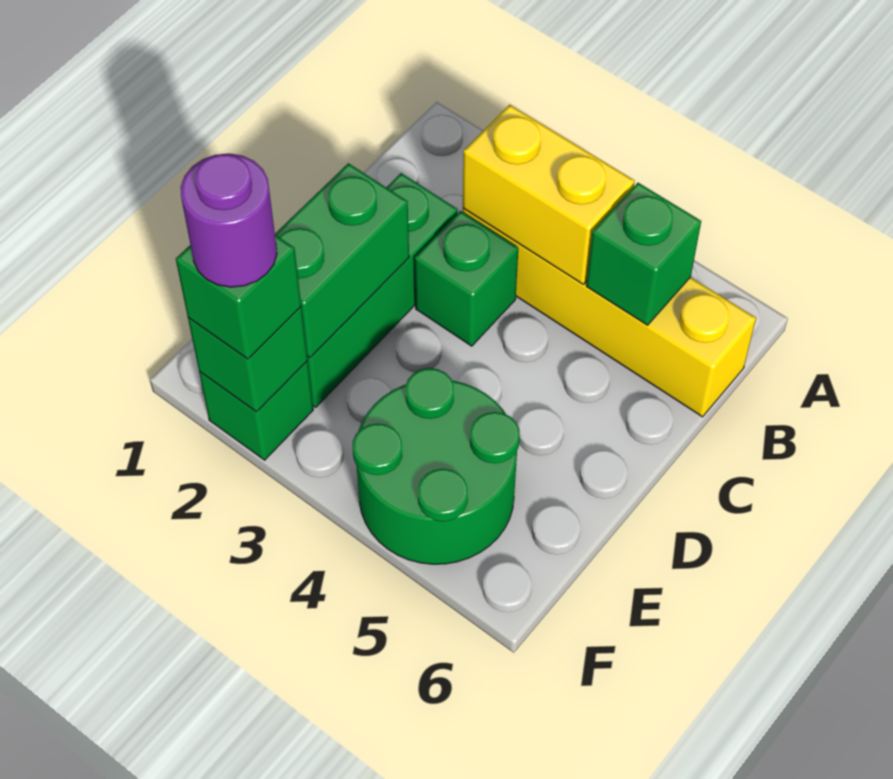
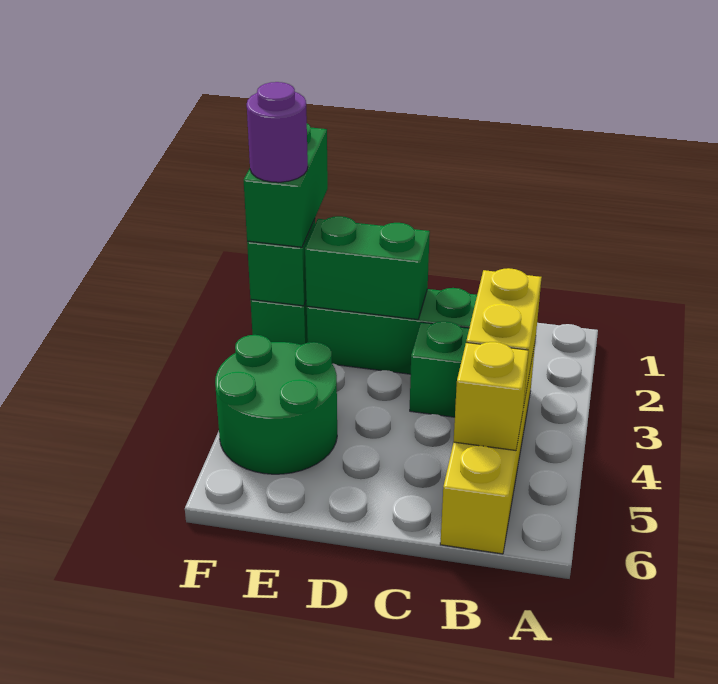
green brick B5 level 2 -> yellow brick B5 level 2
green brick F2 level 3 -> green brick F1:F2 level 3

